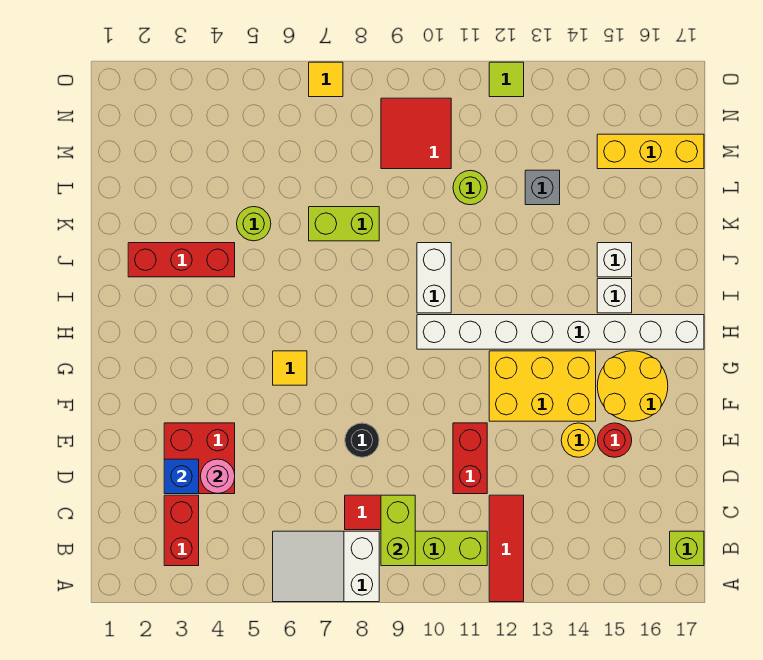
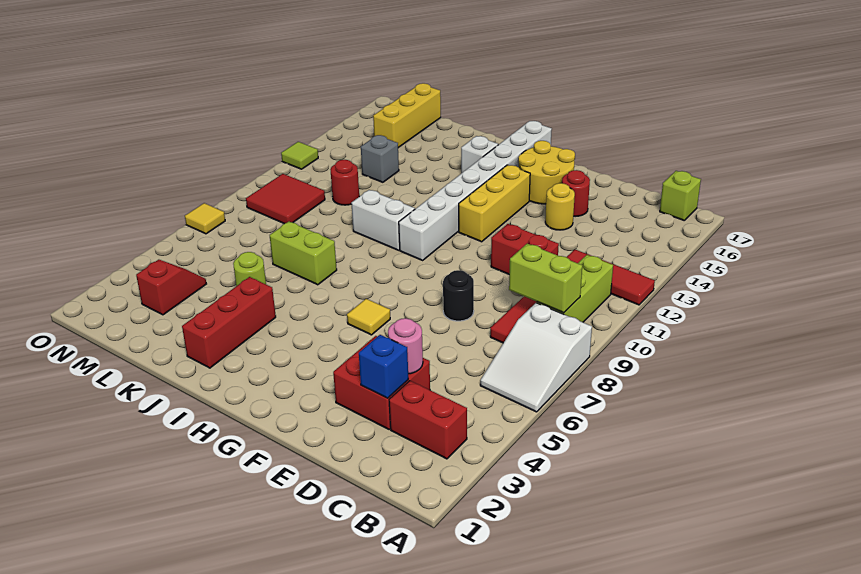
yellow brick F12:G14 level 1 -> yellow brick G12:G14 level 1
white brick J15 level 1 -> none
lime brick K7:K8 level 1 -> lime brick J7:K7 level 1
lime round brick L11 level 1 -> red round brick L11 level 1
none -> red slope M3:M4 level 1 top 3

